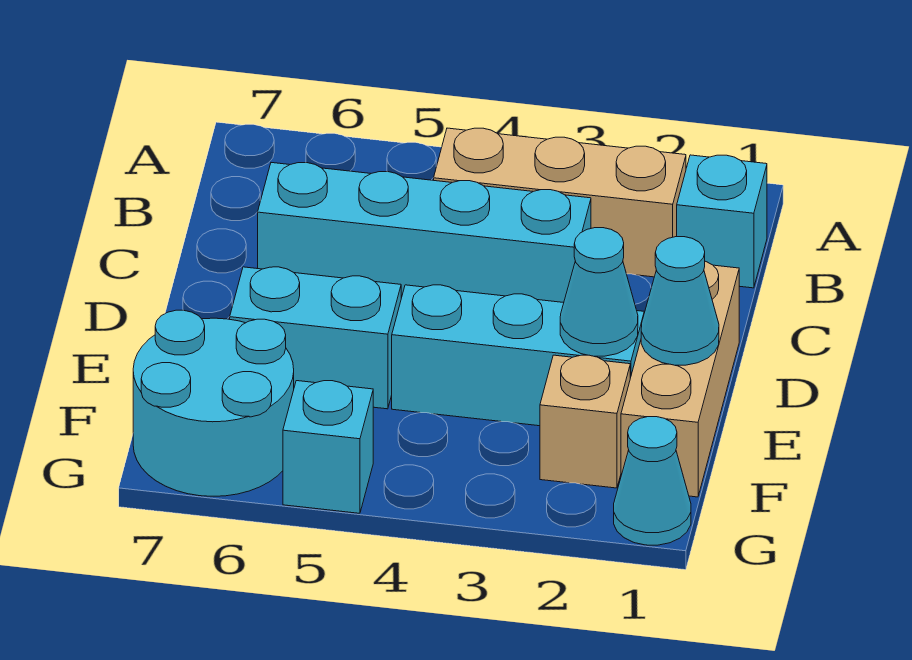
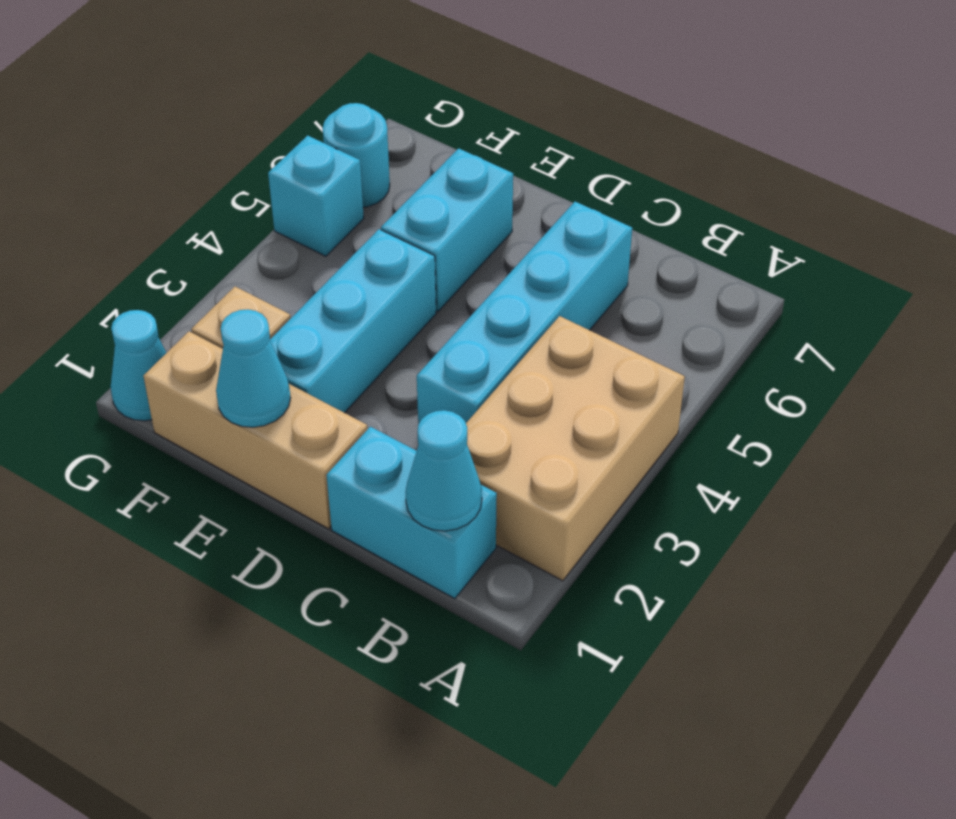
cyan brick B1 level 1 -> cyan brick B1:C1 level 1
tan brick B2:B4 level 1 -> tan brick A2:B4 level 1
cyan cone E2 level 2 -> cyan cone B1 level 2
cyan round brick F6:G7 level 1 -> cyan round brick G6 level 1

